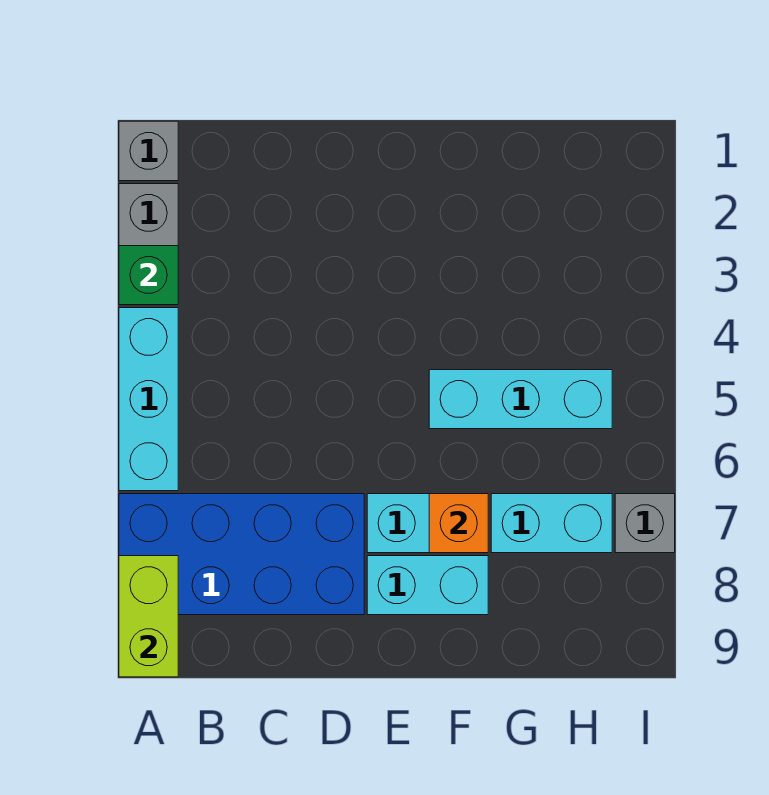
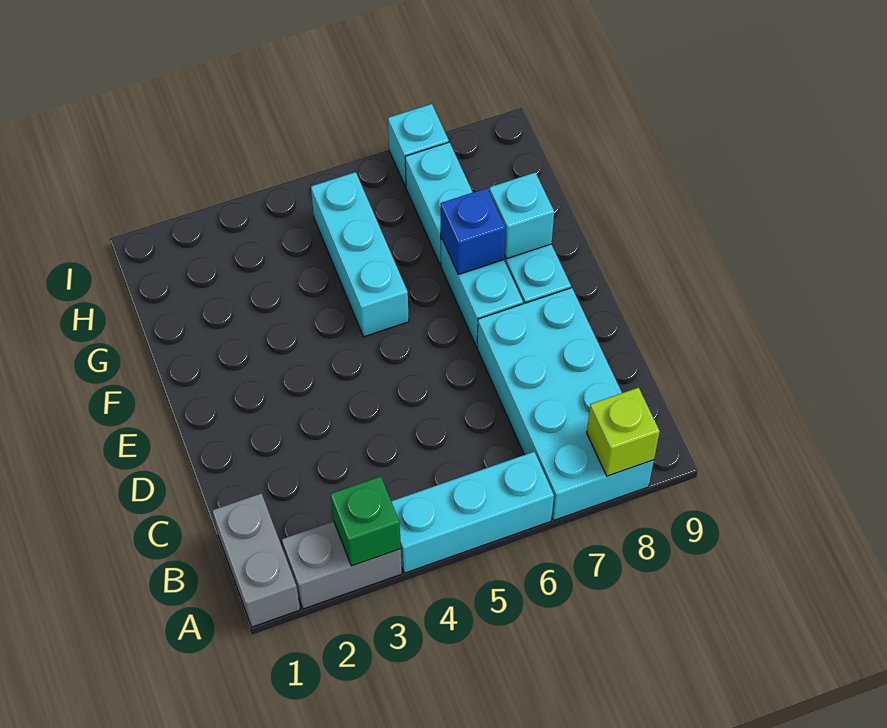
grey brick A1 level 1 -> grey brick A1:B1 level 1
blue brick A7:D8 level 1 -> cyan brick A7:D8 level 1
lime brick A8:A9 level 2 -> lime brick A8 level 2
orange brick F7 level 2 -> blue brick F7 level 2
none -> cyan brick F8 level 2
grey brick I7 level 1 -> cyan brick I7 level 1

